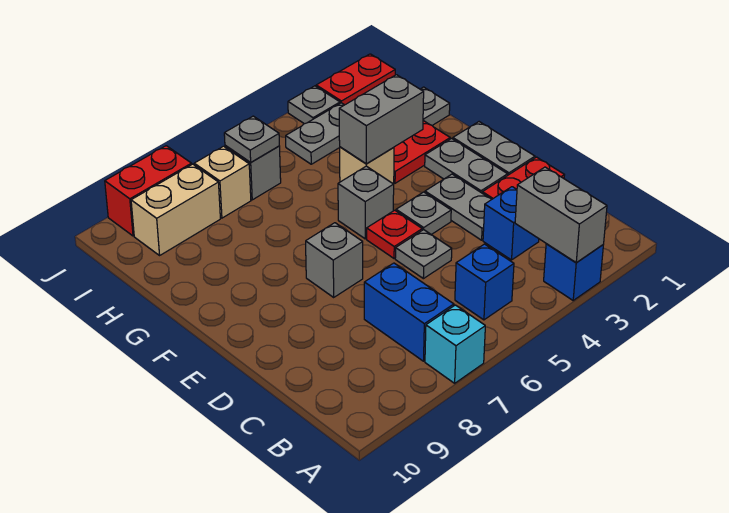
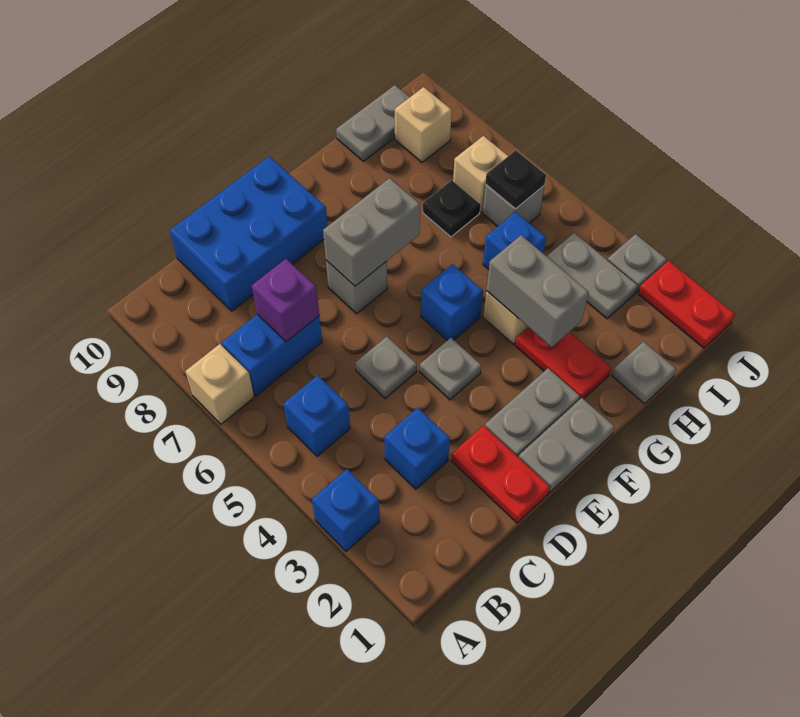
grey brick A3:B3 level 2 -> grey brick E7:F7 level 2
cyan brick A7 level 1 -> tan brick A7 level 1
none -> purple brick C7 level 2
none -> blue brick C9:E10 level 1
grey plate D3:E3 level 1 -> grey plate H10:I10 level 1
red plate E5 level 1 -> none
grey brick F5 level 1 -> blue brick F5 level 1
none -> blue brick H5 level 1
none -> black plate H7 level 1
grey plate I6 level 2 -> black plate I6 level 2
tan brick I8:I9 level 1 -> tan brick I9 level 1
red brick J8:J9 level 1 -> none

